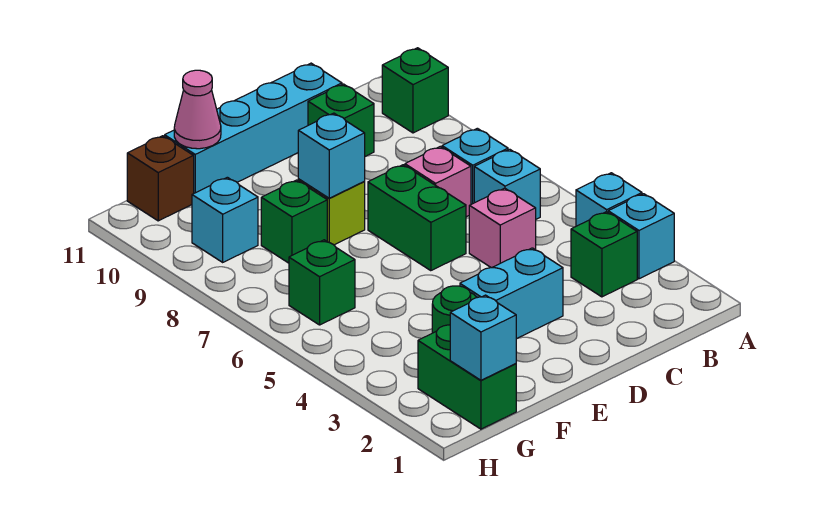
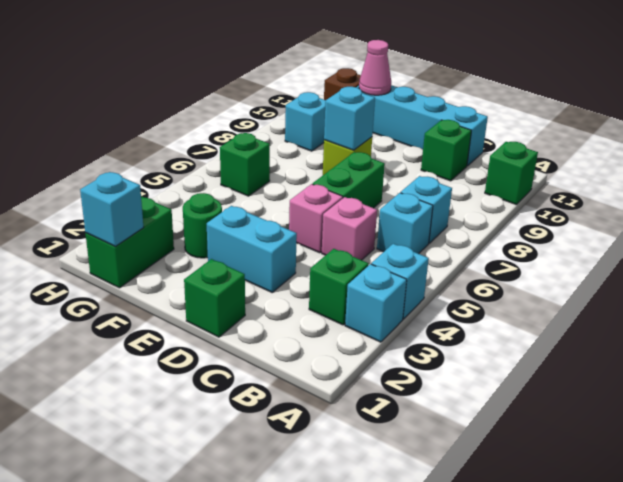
pink brick C7 level 1 -> pink brick D5 level 1
green brick F8 level 1 -> green brick D1 level 1

